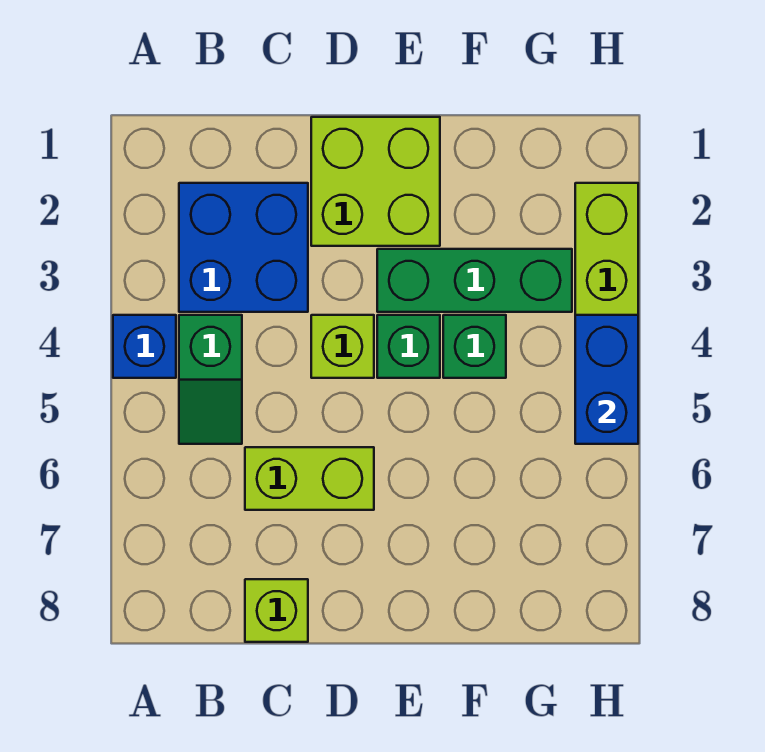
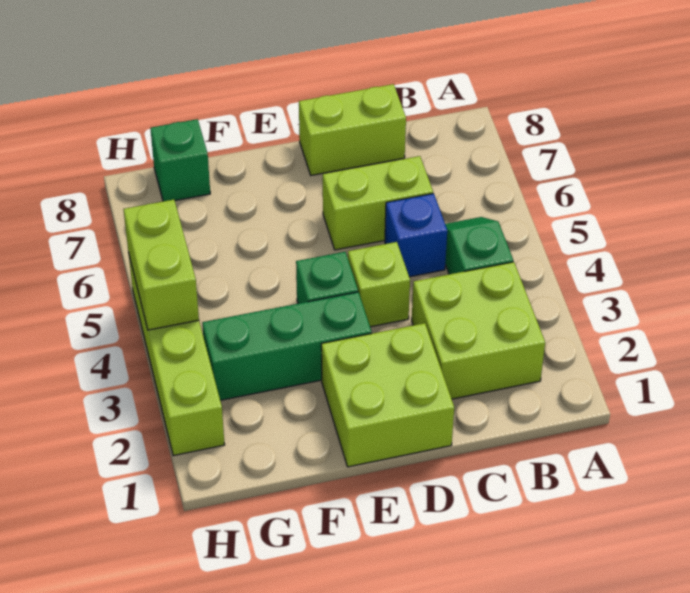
blue brick A4 level 1 -> blue brick C5 level 1
blue brick B2:C3 level 1 -> lime brick B2:C3 level 1
lime brick C8 level 1 -> lime brick C8:D8 level 1
green brick F4 level 1 -> green brick G8 level 1
blue brick H4:H5 level 2 -> lime brick H4:H5 level 2

